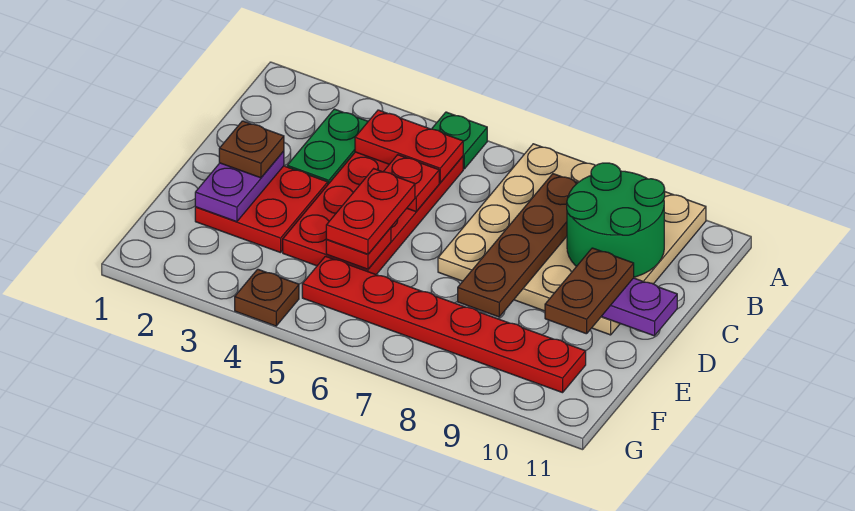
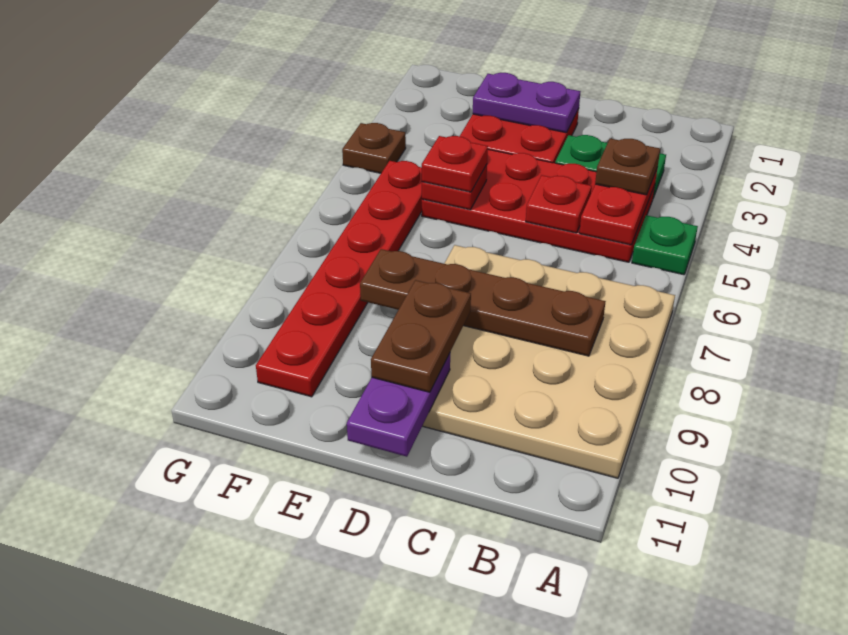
green round brick B9:C10 level 2 -> none
brown plate D2 level 3 -> brown plate B4 level 3
red plate D5:E5 level 3 -> red plate E5 level 3
brown plate D10:E10 level 3 -> brown plate D9:D10 level 3

